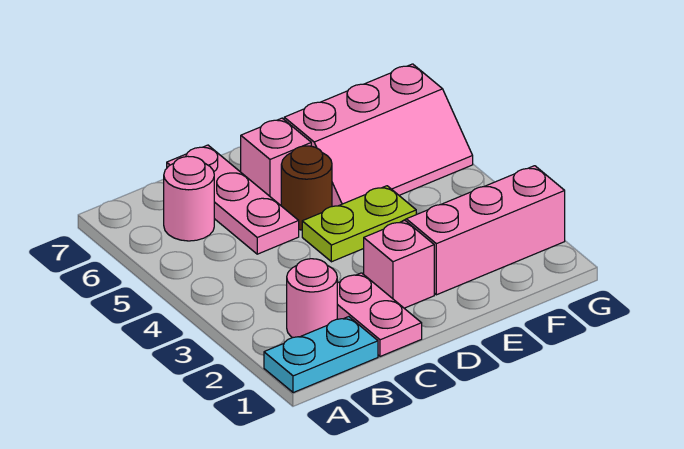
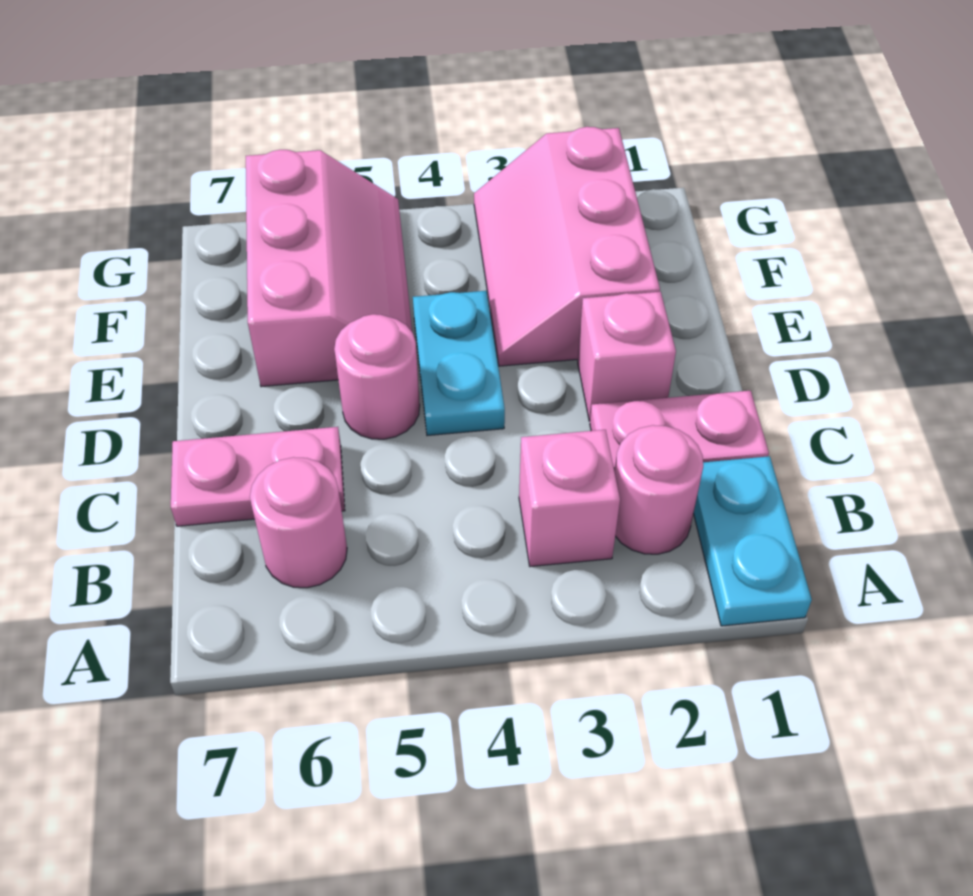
pink plate C5:C7 level 1 -> pink plate C6:C7 level 1
lime plate D4:E4 level 1 -> cyan plate D4:E4 level 1
brown round brick D5 level 1 -> pink round brick D5 level 1
pink brick D6 level 1 -> pink brick B3 level 1

